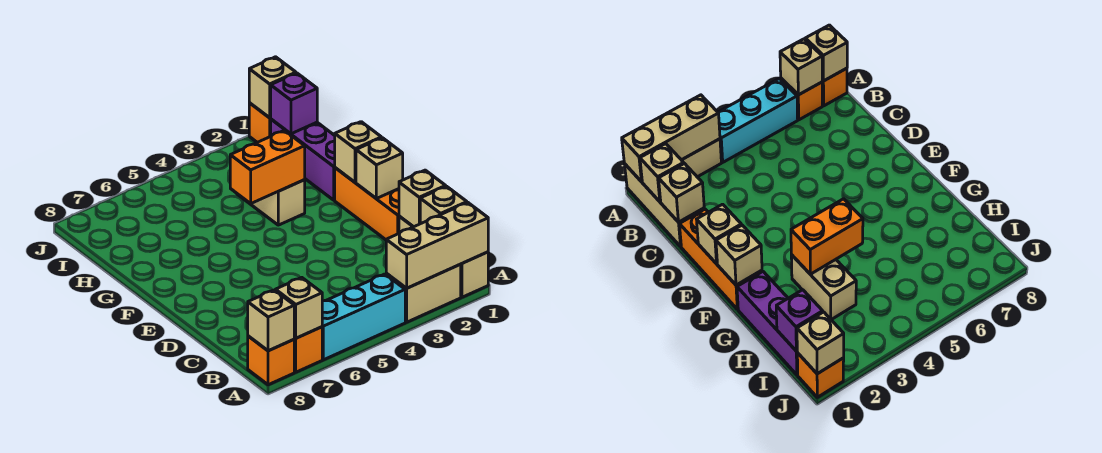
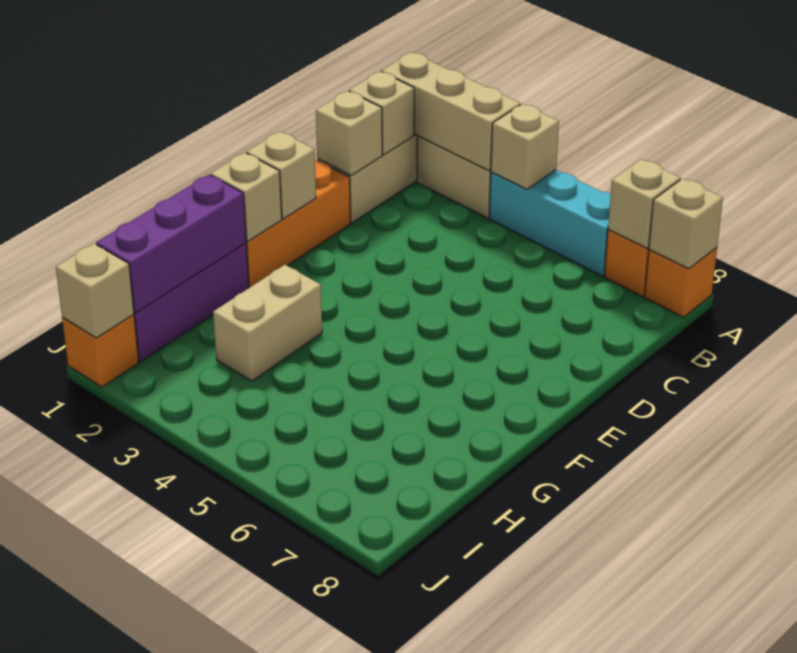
none -> tan brick A4 level 2
orange brick G3:G4 level 2 -> none
purple brick I1 level 2 -> purple brick G1:I1 level 2

